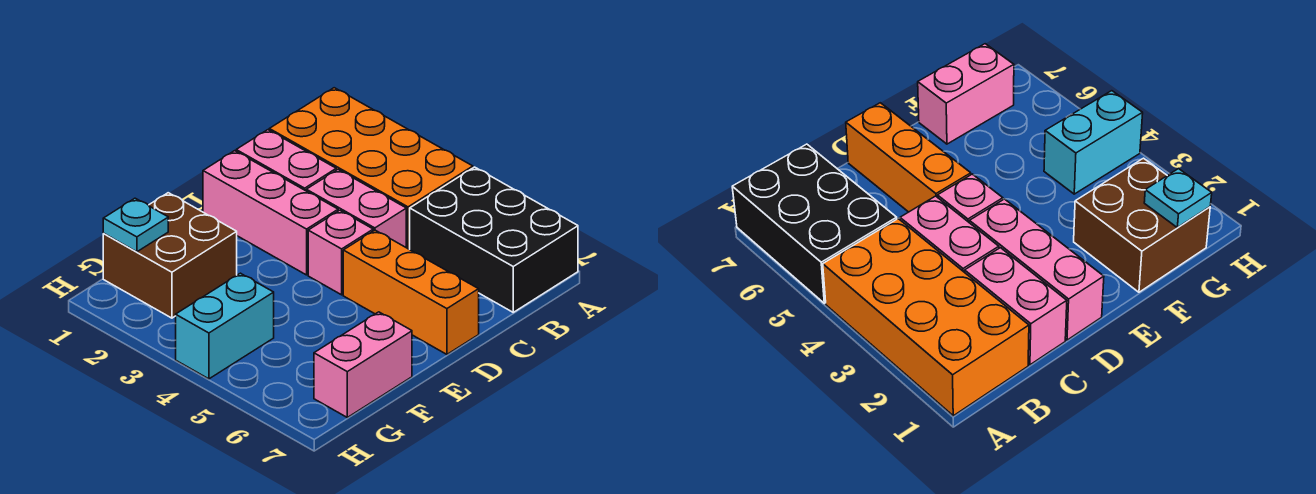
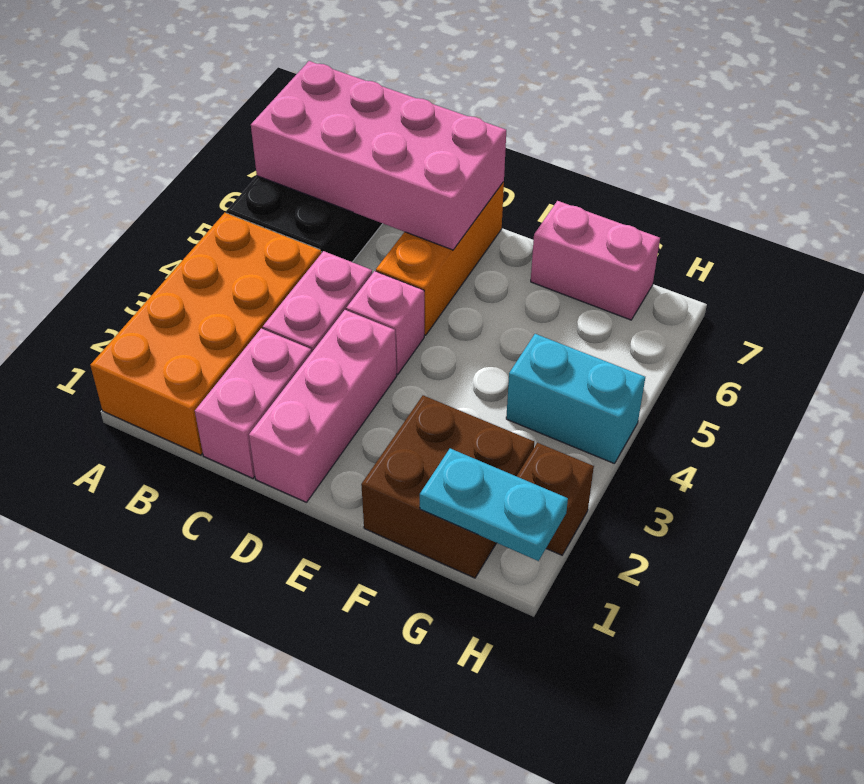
none -> pink brick A6:D7 level 2
cyan plate G1 level 2 -> cyan plate G1:H1 level 2
none -> brown brick H2 level 1

